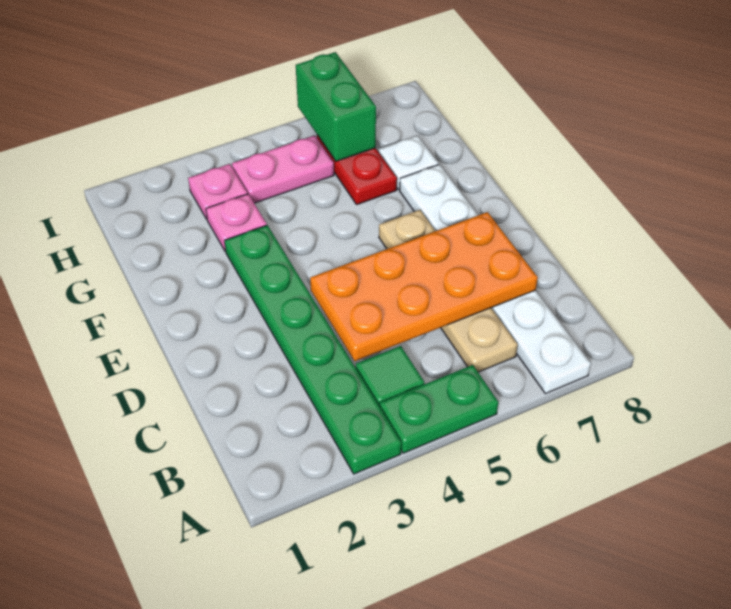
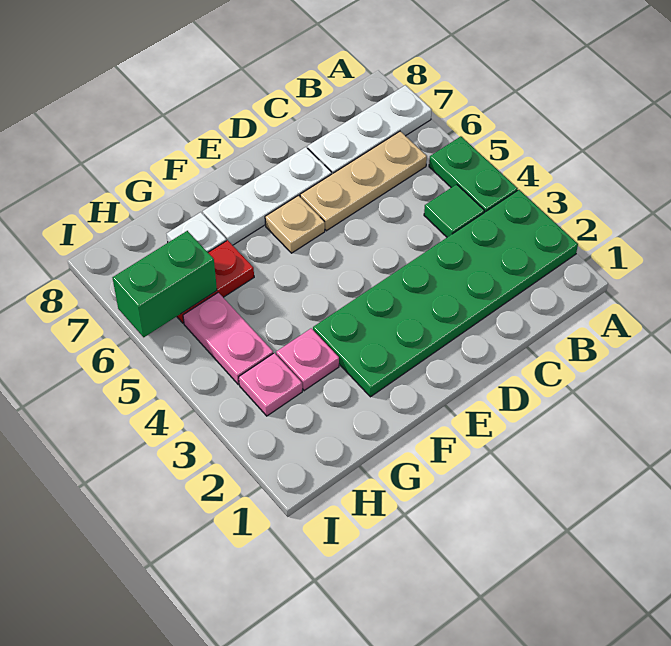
green plate A3:F3 level 1 -> green plate A2:F3 level 1
orange plate C4:D7 level 2 -> none

